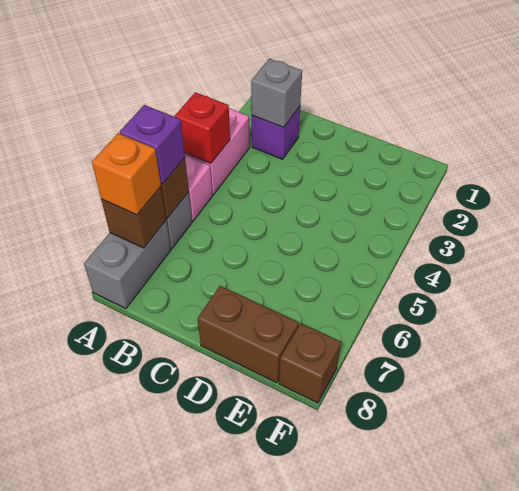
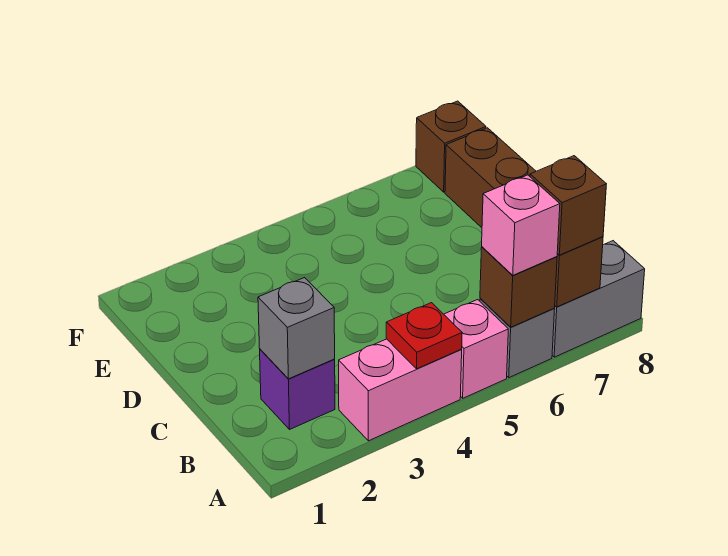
red brick A4 level 2 -> red plate A4 level 2
purple brick A6 level 3 -> pink brick A6 level 3
orange brick A7 level 3 -> brown brick A7 level 3

